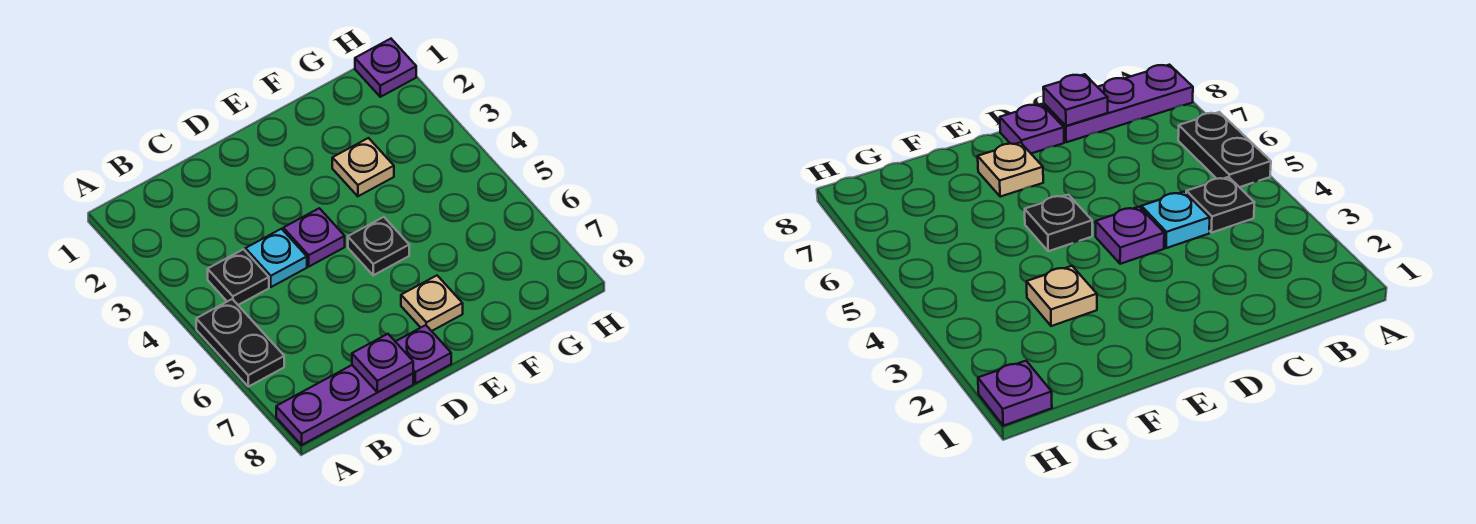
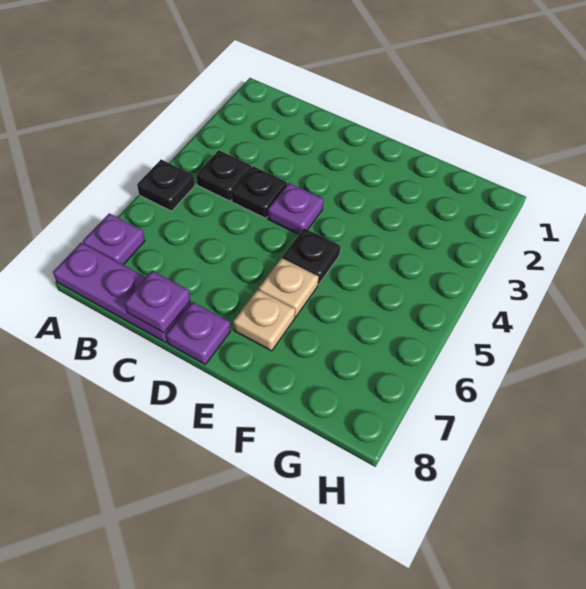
black plate A5:A6 level 1 -> black plate A5 level 1
cyan plate C4 level 1 -> black plate C4 level 1
tan plate F3 level 1 -> tan plate E6 level 1
purple plate H1 level 1 -> purple plate A7 level 1

